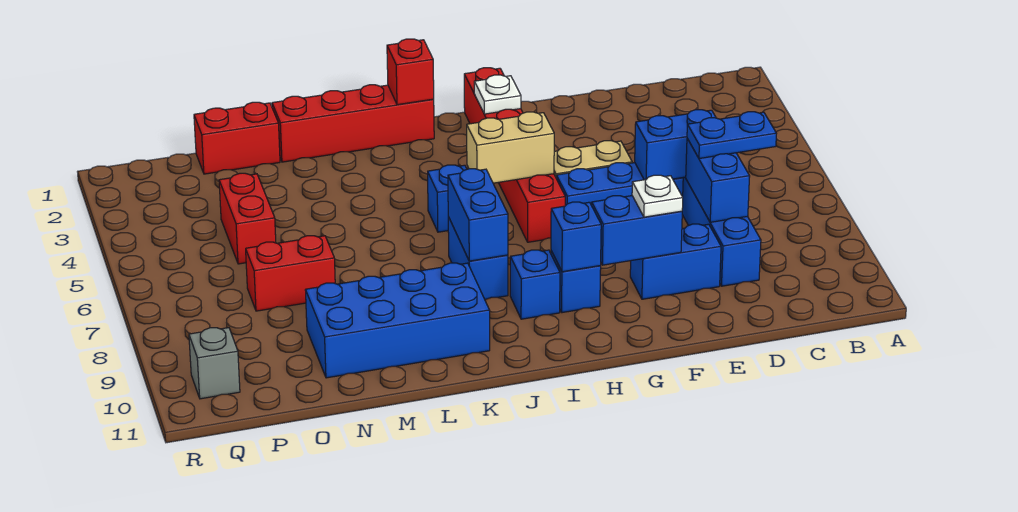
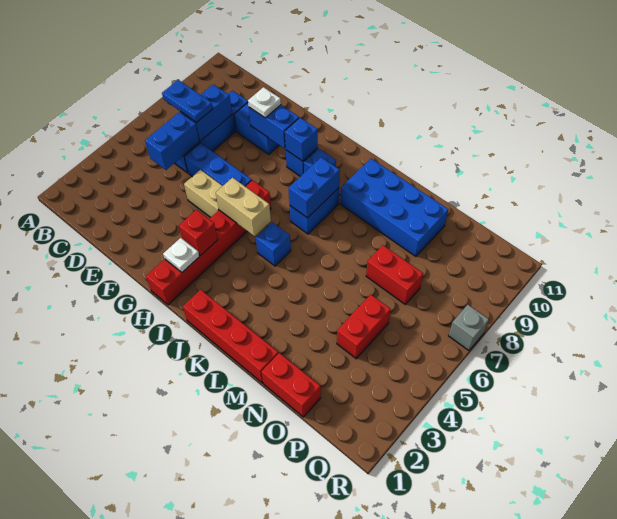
blue brick D6:E6 level 2 -> blue brick D5:D6 level 2
red brick J1 level 2 -> red brick H3 level 2
grey brick Q10 level 1 -> grey brick R7 level 1

